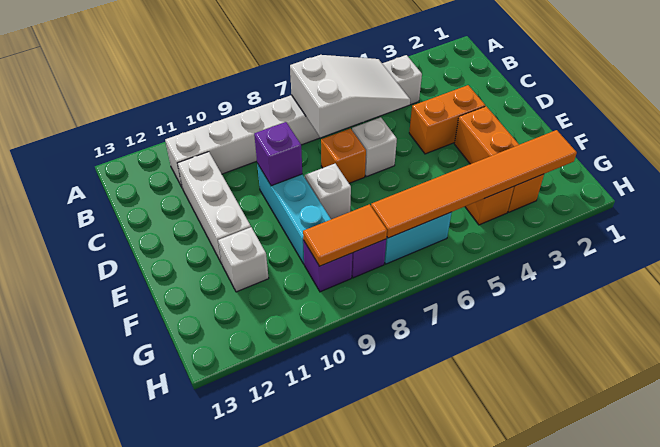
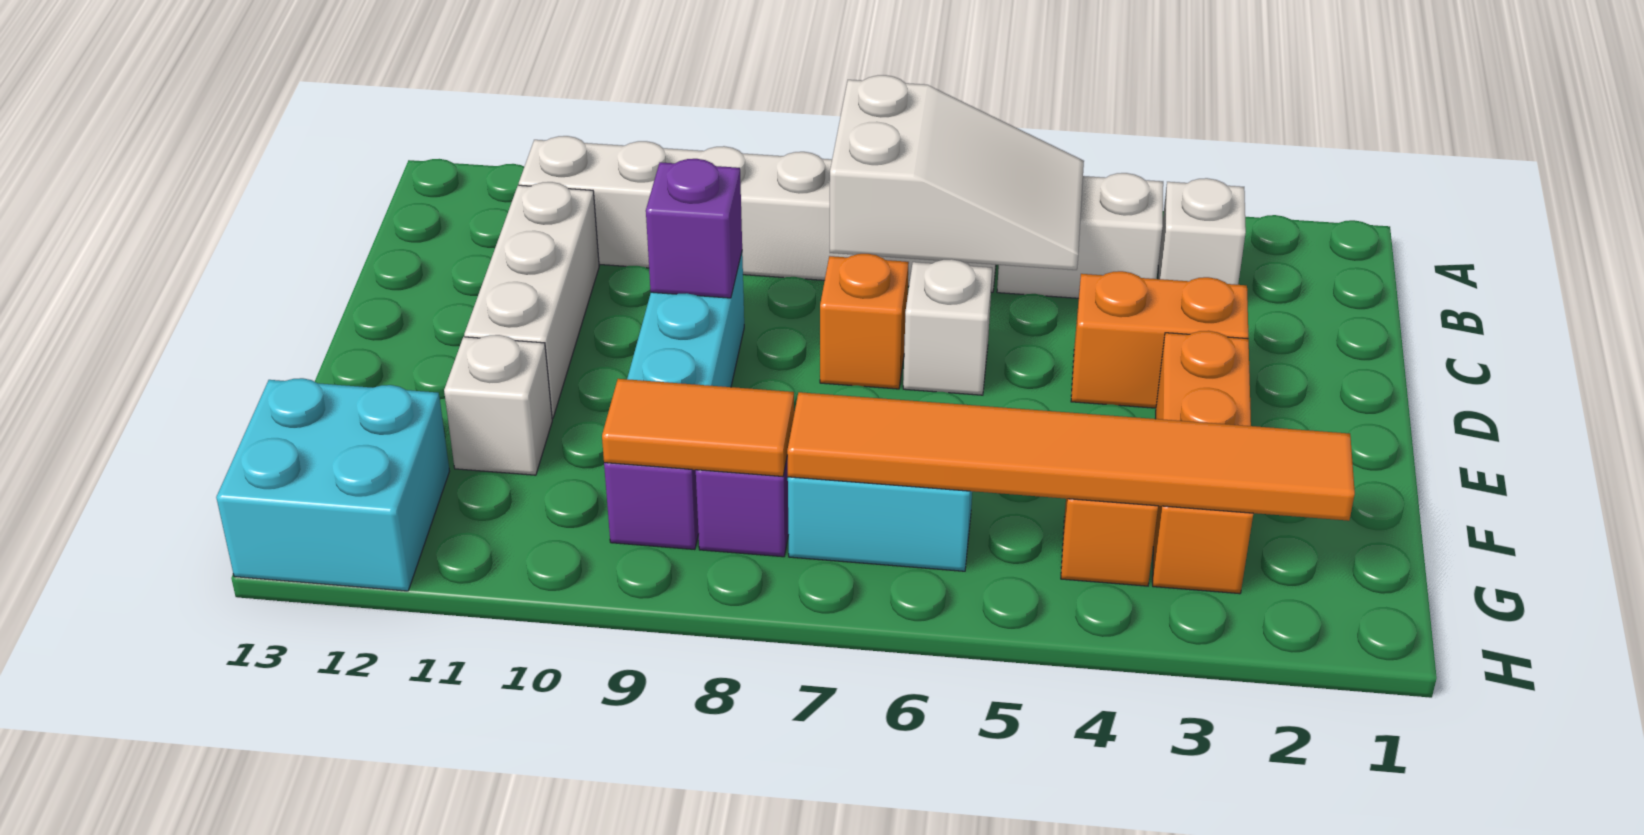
white brick E8 level 1 -> white brick B3 level 1
none -> cyan brick G12:H13 level 1

